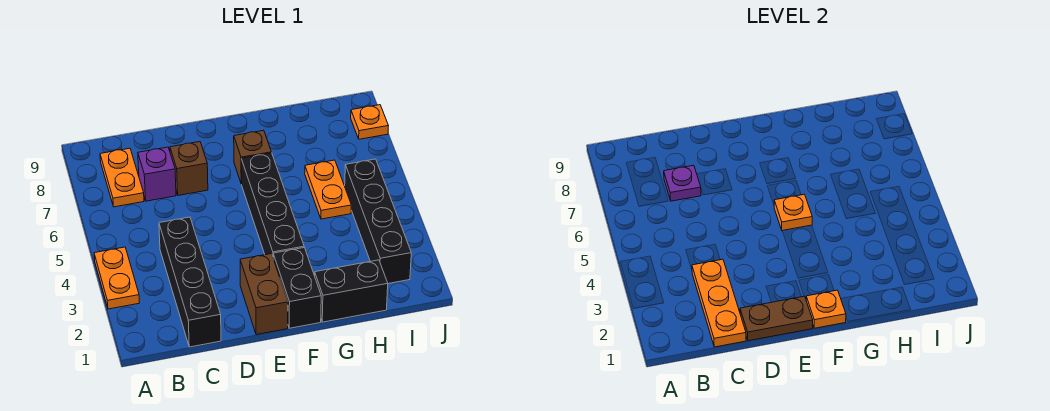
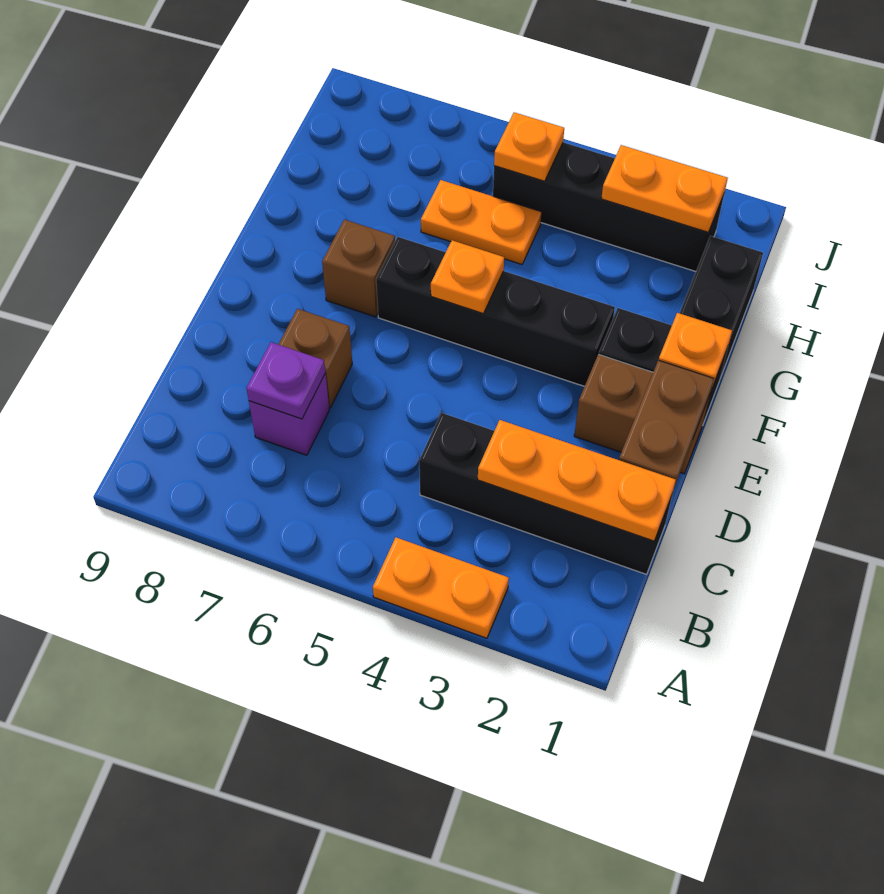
orange plate B7:B8 level 1 -> orange plate I2:I3 level 2
orange plate J8 level 1 -> orange plate I5 level 2

